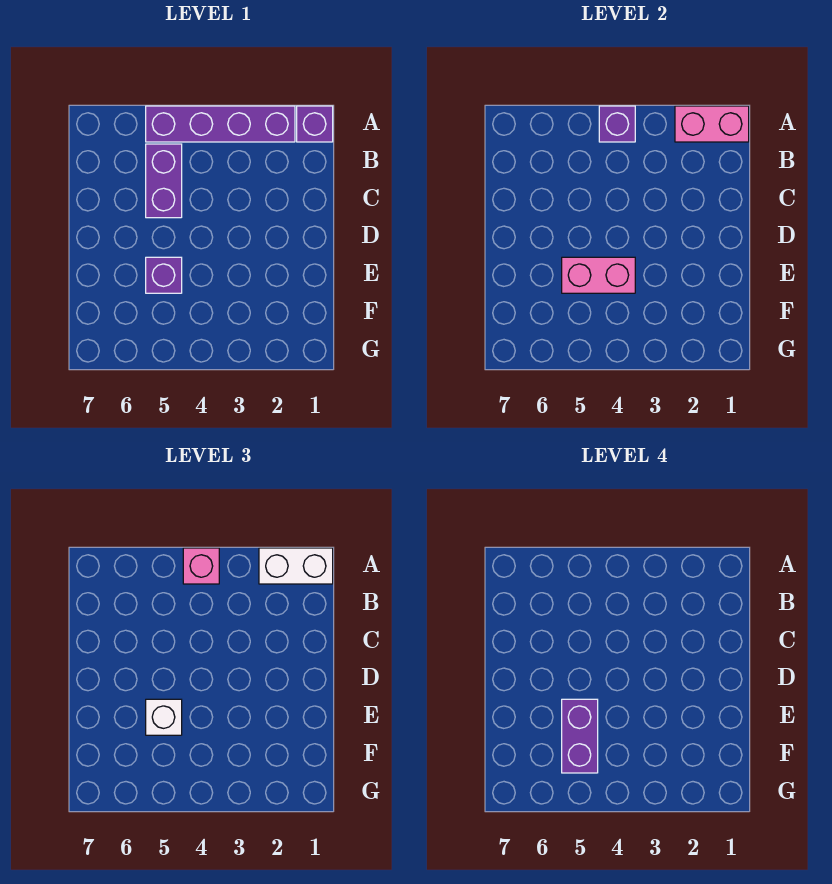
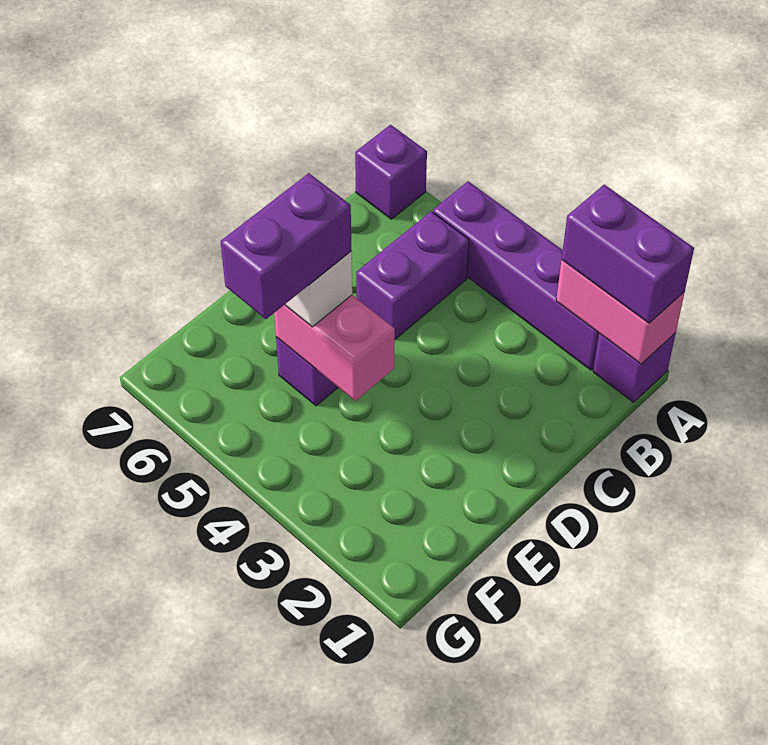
white brick A1:A2 level 3 -> purple brick A1:A2 level 3
purple brick A4 level 2 -> purple brick A7 level 1
pink brick A4 level 3 -> none

